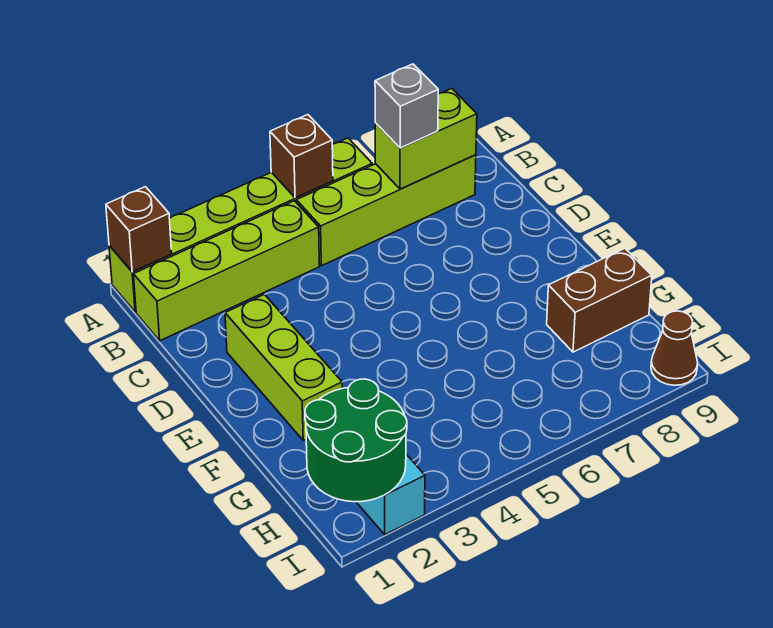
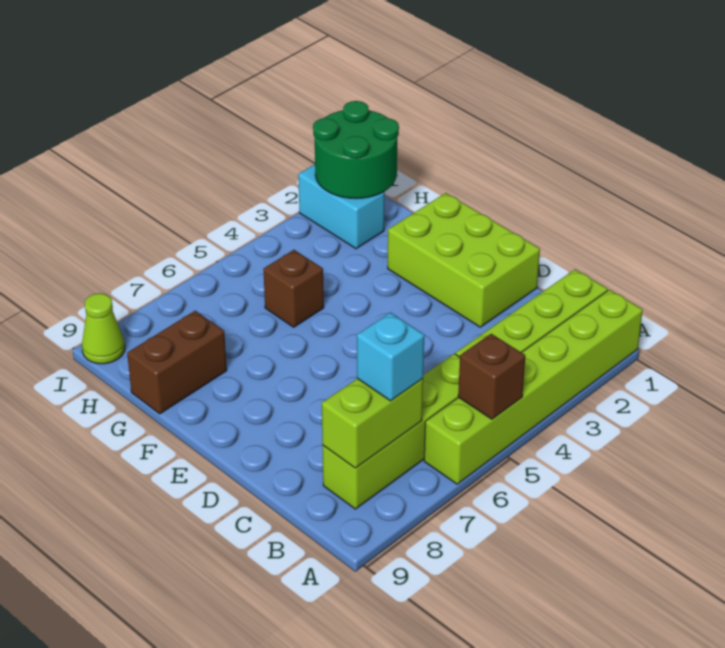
brown brick A1 level 2 -> brown brick G5 level 1
grey brick B7 level 3 -> cyan brick B7 level 3
lime brick D2:F2 level 1 -> lime brick D1:F2 level 1
brown cone I9 level 1 -> lime cone I9 level 1

